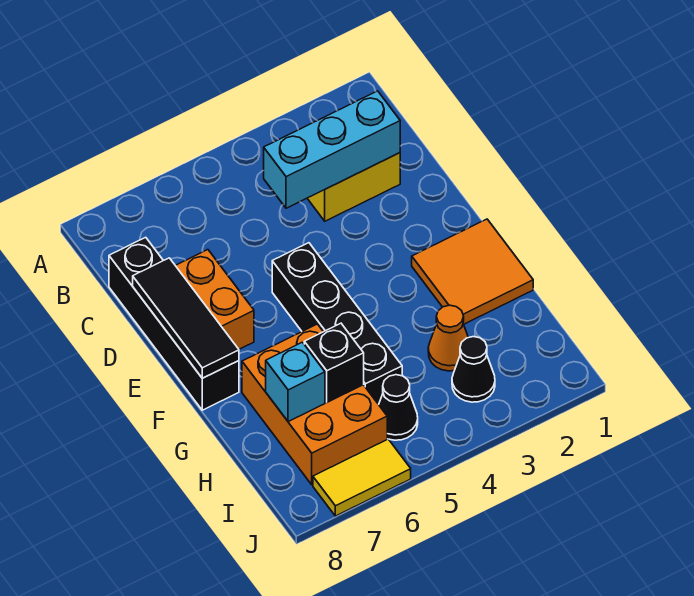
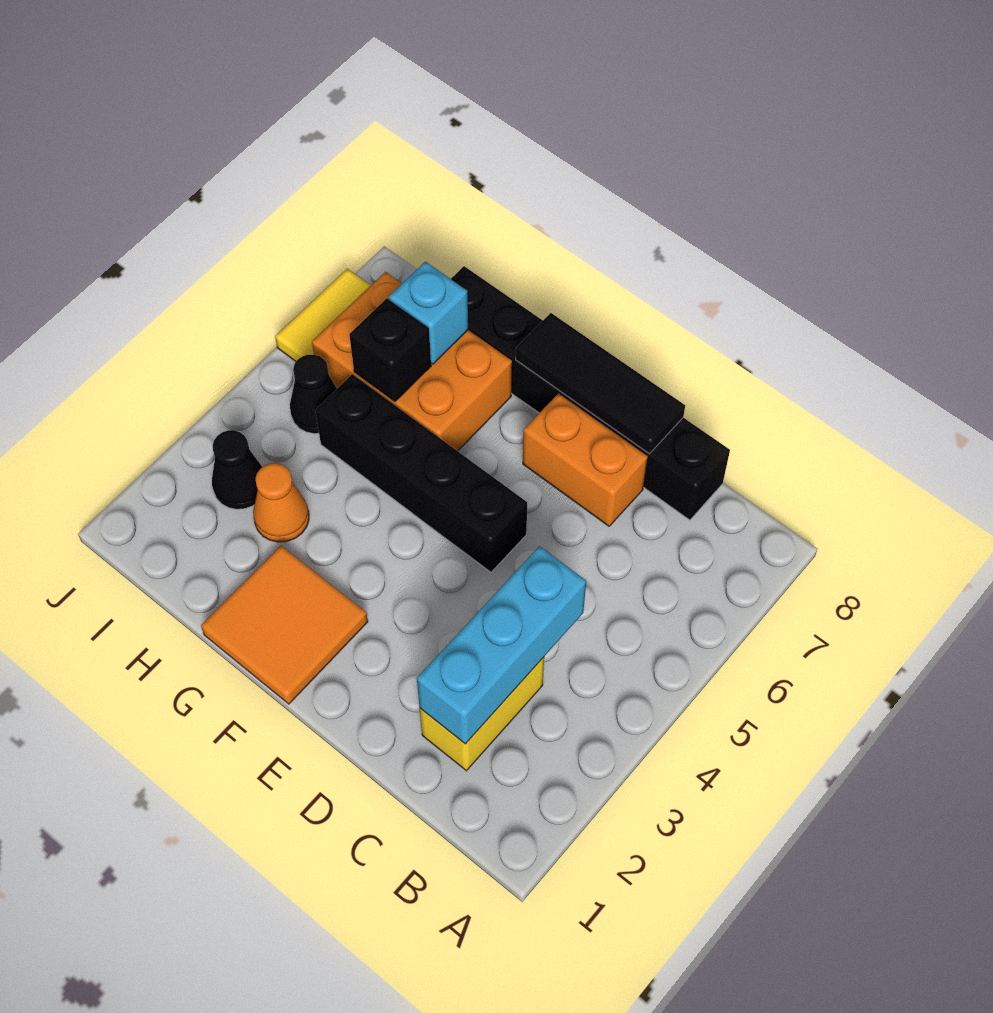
black brick C8:F8 level 1 -> black brick C8:H8 level 1

